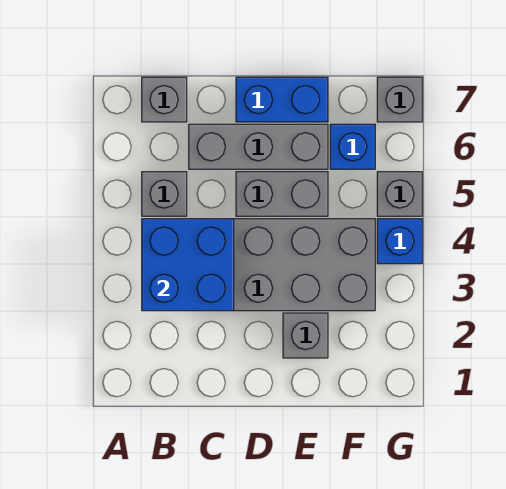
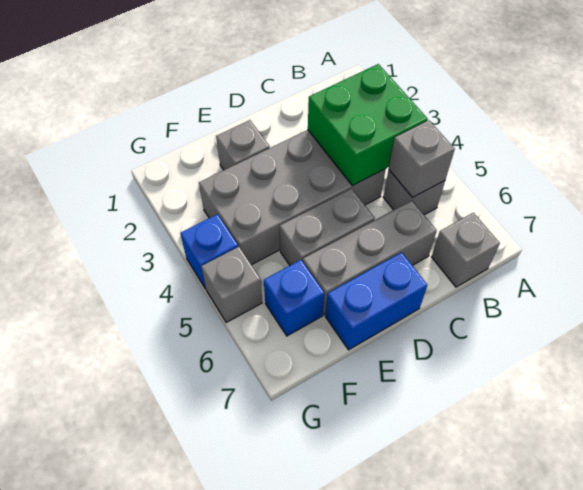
blue brick B3:C4 level 2 -> green brick B3:C4 level 2
grey brick G7 level 1 -> grey brick B5 level 2

